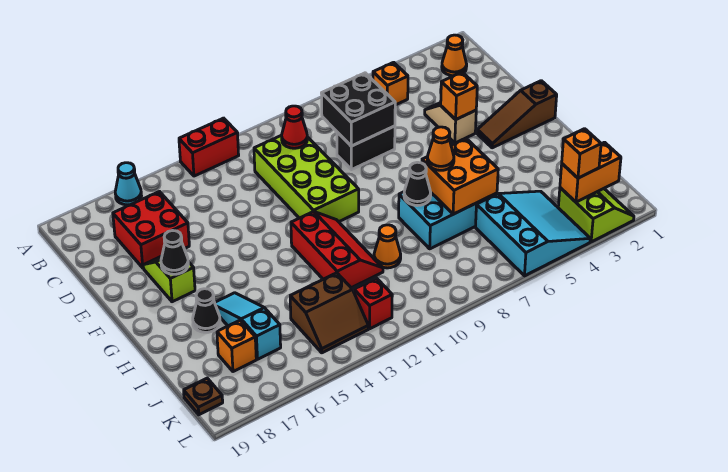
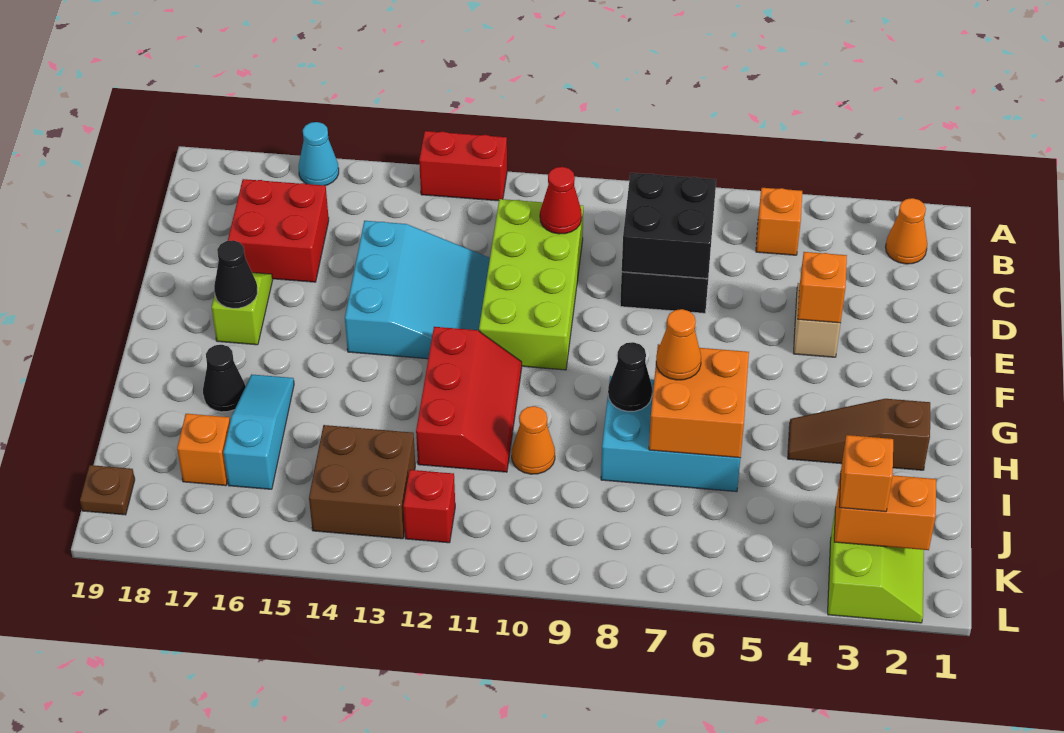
brown slope F1:F3 level 1 top 1 -> brown slope H2:H4 level 1 top 2
cyan slope J4:L6 level 1 top 6 -> cyan slope D12:F14 level 1 top 14
brown slope J13:K14 level 1 top J -> brown brick J13:K14 level 1

